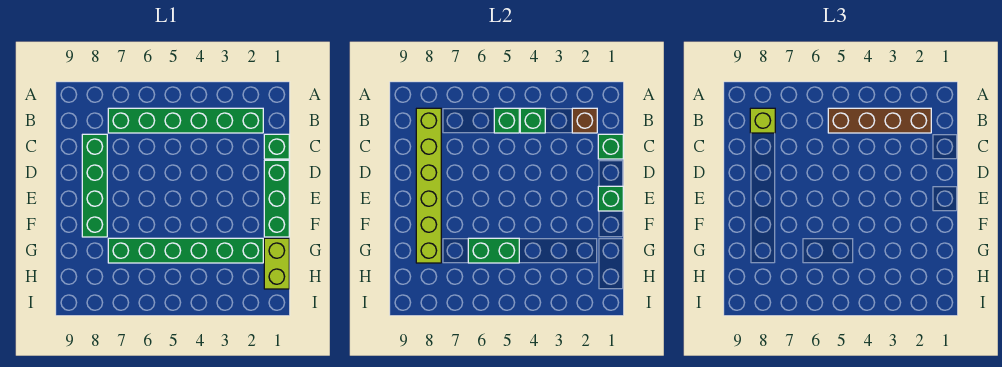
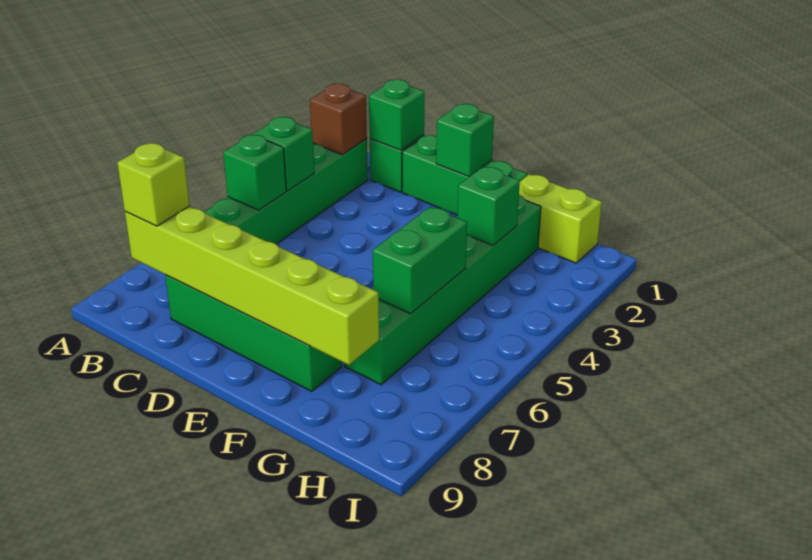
brown brick B2:B5 level 3 -> none
none -> green brick G3 level 2

